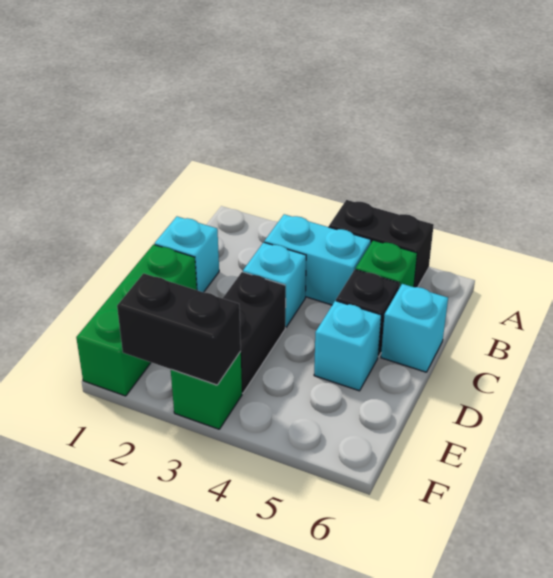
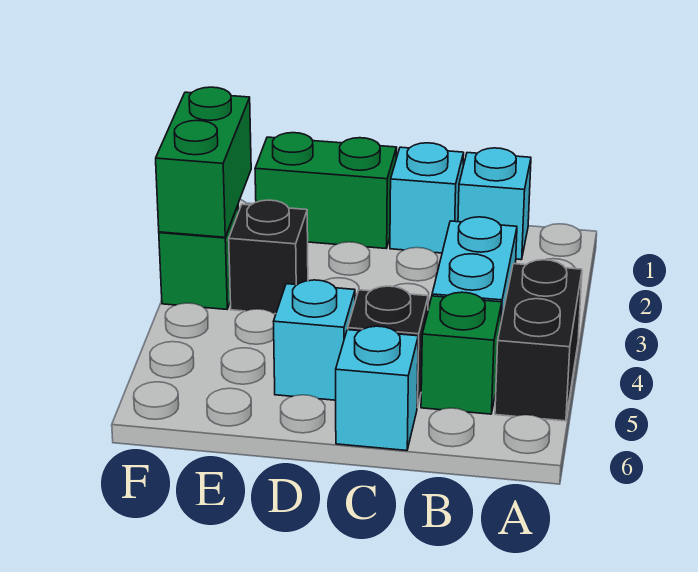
cyan brick C3 level 1 -> cyan brick B1 level 1
green brick D1:F1 level 1 -> green brick D1:E1 level 1
black brick D3:E3 level 1 -> black brick E3 level 1
black brick F2:F3 level 2 -> green brick F2:F3 level 2

